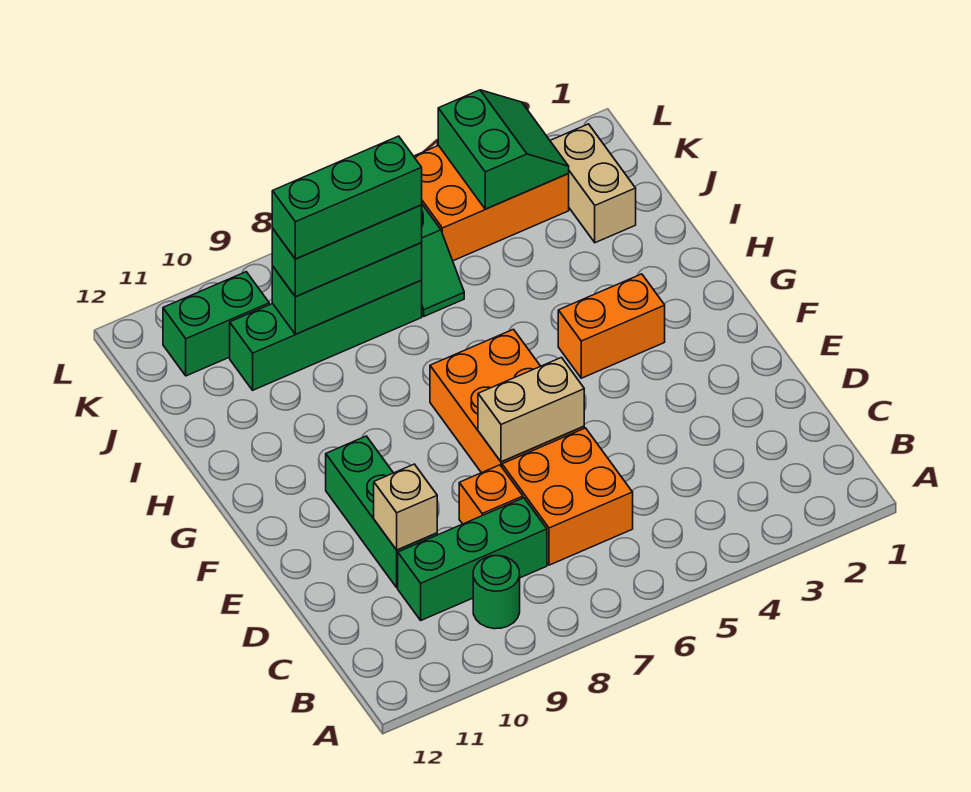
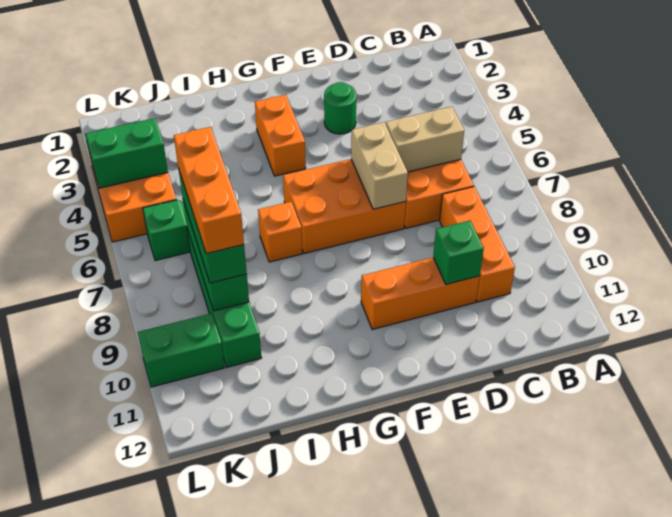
green round brick B9 level 1 -> green round brick E3 level 1
green brick C8:C10 level 1 -> orange brick C8:C10 level 1
orange brick D8 level 1 -> orange brick H7 level 1
green brick D10:F10 level 1 -> orange brick D10:F10 level 1
tan brick D10 level 2 -> green brick D10 level 2
tan brick J2:K2 level 1 -> tan brick C6:D6 level 2
green brick J7:J9 level 4 -> orange brick J7:J9 level 4
green brick K10:K11 level 1 -> green brick K10:L10 level 1

